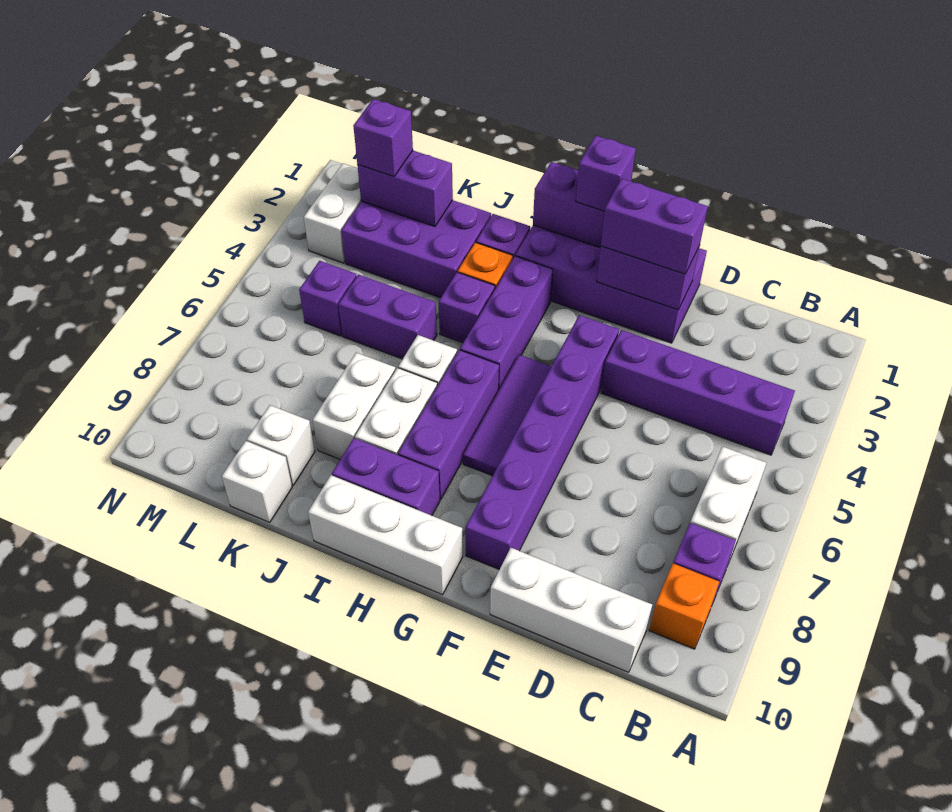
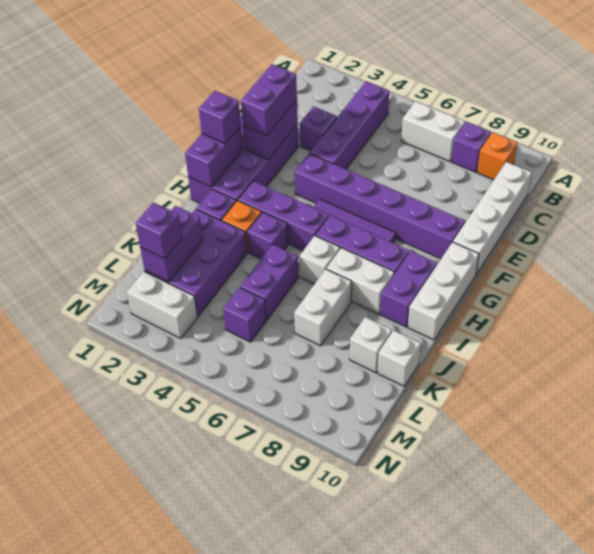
white brick C10:E10 level 1 -> white brick C10:F10 level 1
none -> purple brick D3 level 1
white brick J7:J8 level 1 -> white brick J7:K7 level 1

